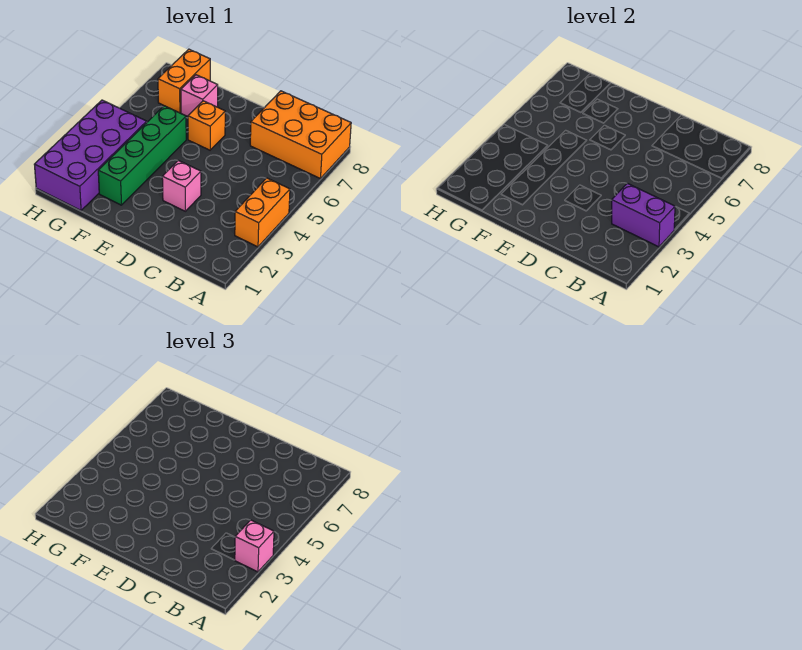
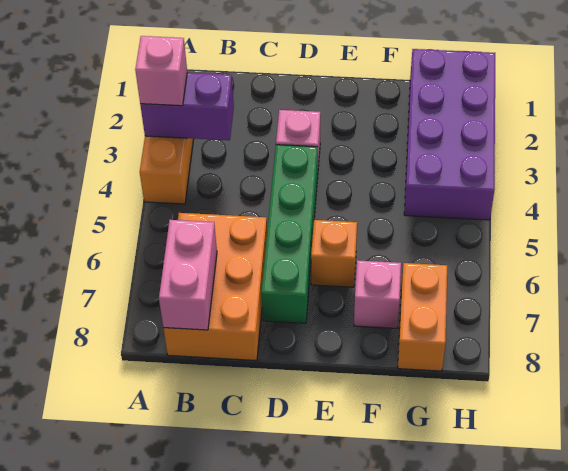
orange brick A7:C8 level 1 -> orange brick B6:C8 level 1
none -> pink brick B7:B8 level 2
green brick F2:F5 level 1 -> green brick D4:D7 level 1

